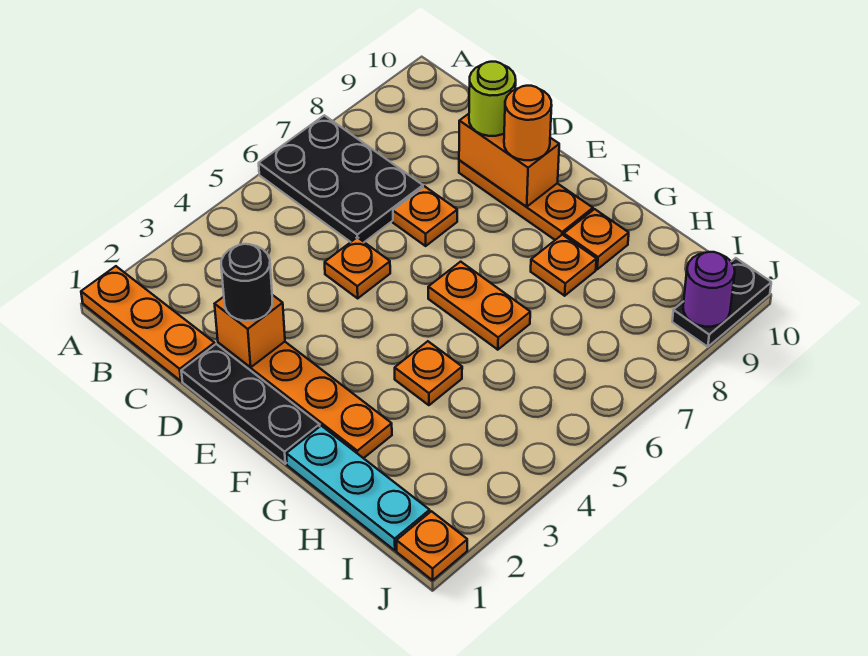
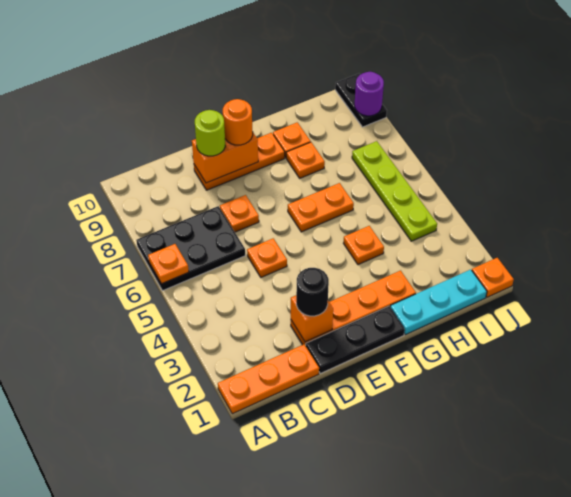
none -> orange plate A6 level 2
none -> lime plate I4:I7 level 1

